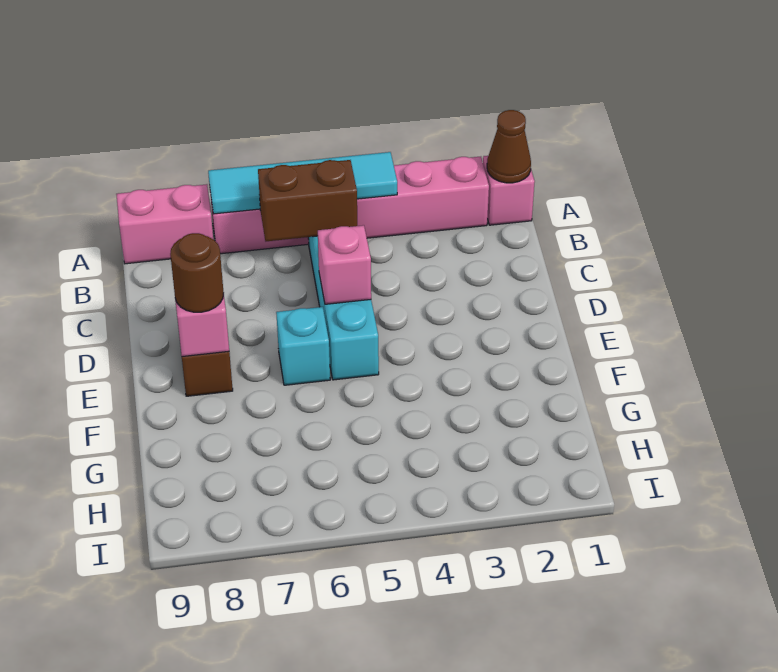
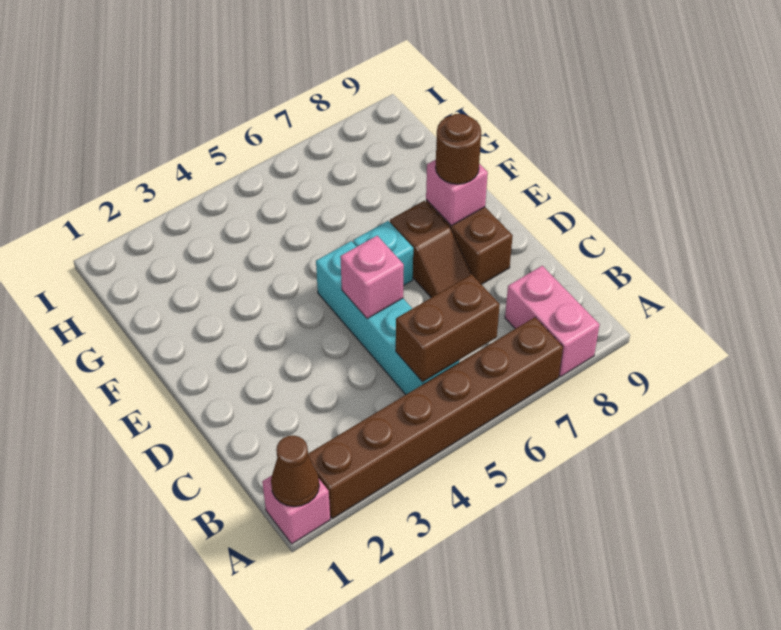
pink brick A2:A7 level 1 -> brown brick A2:A7 level 1
cyan tile A4:A7 level 2 -> none
pink brick A8:A9 level 1 -> pink brick A8:B8 level 1
none -> brown slope D7:E7 level 1 top E

